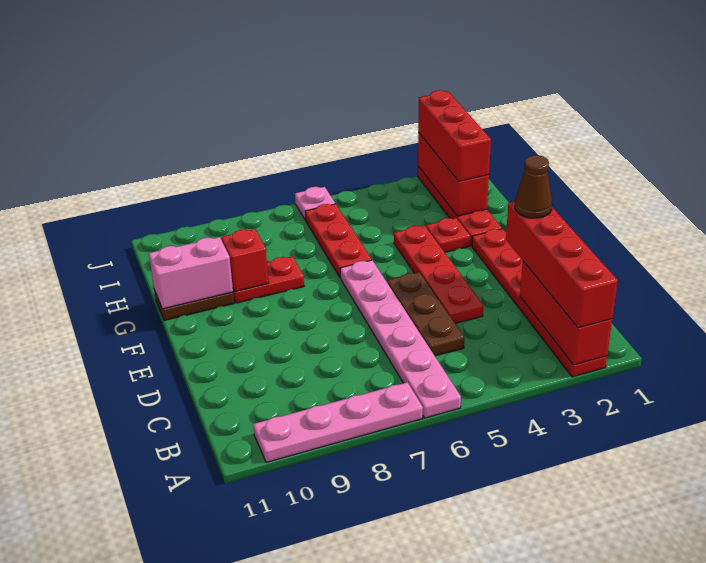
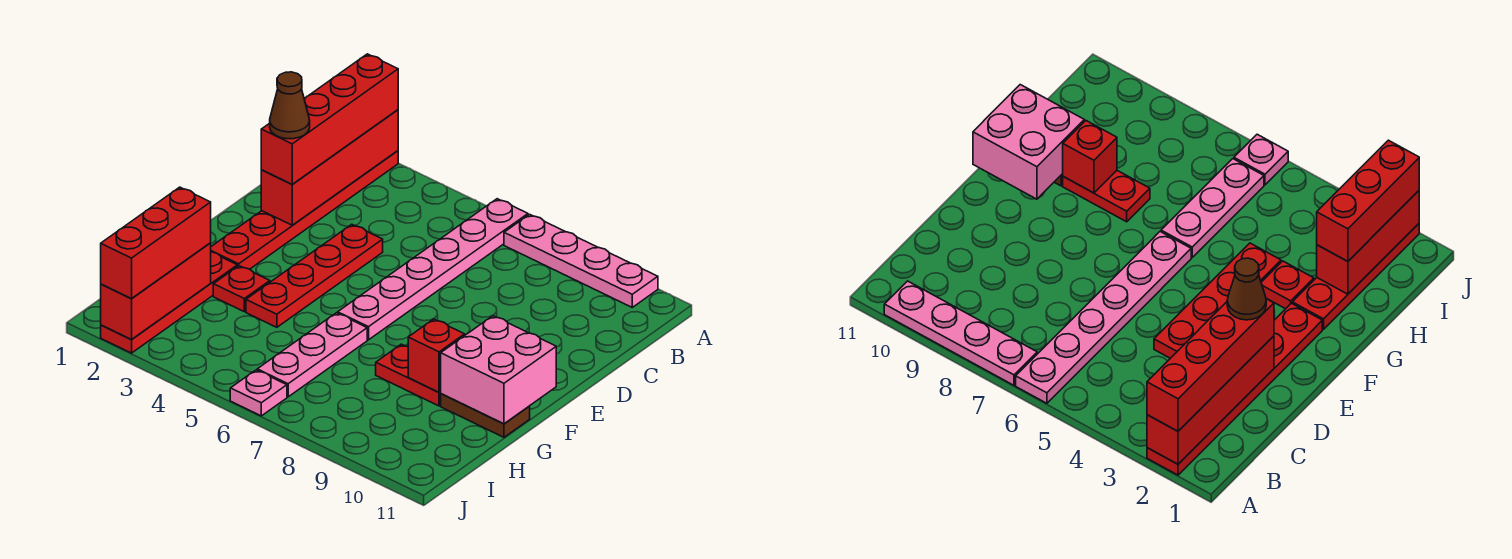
red brick A2:C2 level 2 -> red brick A2:D2 level 2
brown plate C5:E5 level 1 -> none
red plate G6:I6 level 1 -> pink plate G6:I6 level 1
pink brick G10:G11 level 2 -> pink brick F10:G11 level 2

